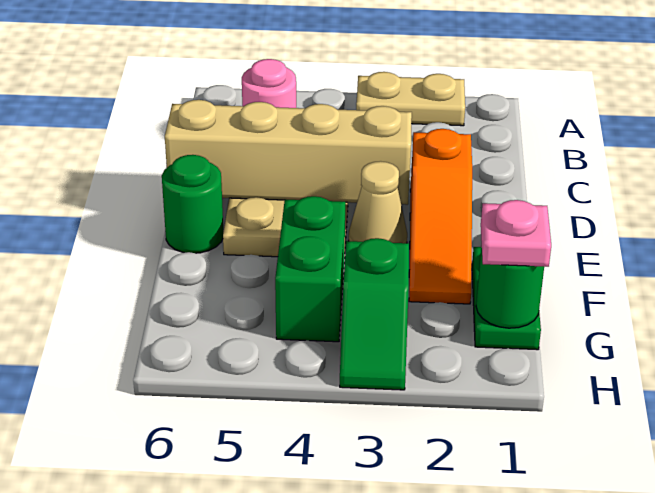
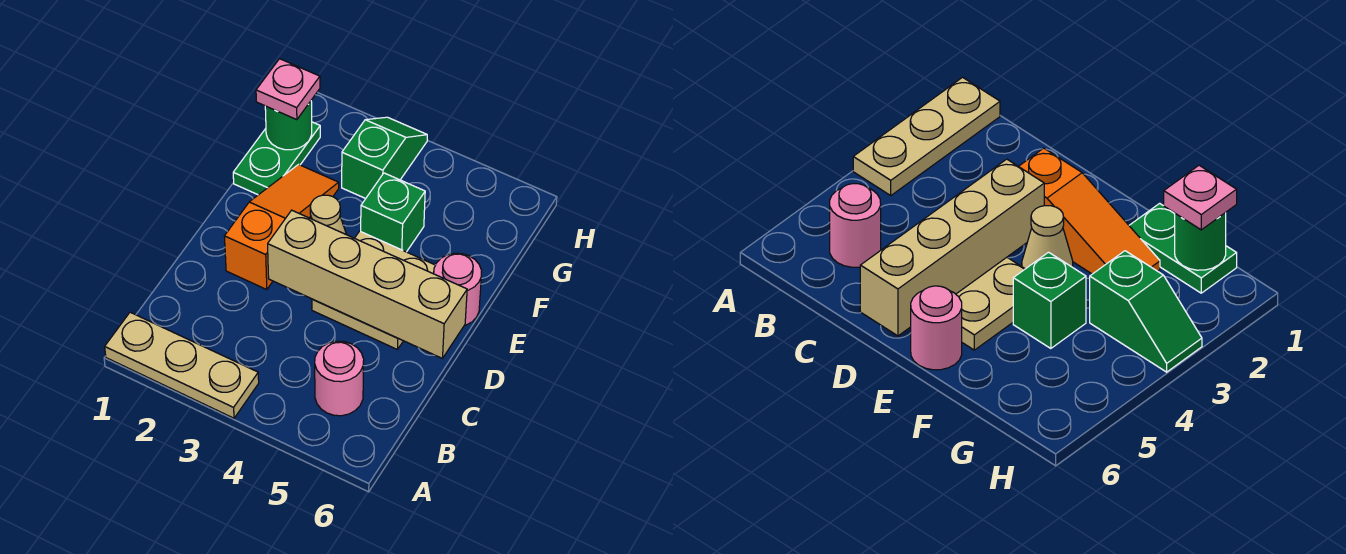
tan plate A2:A3 level 1 -> tan plate A1:A3 level 1
green round brick E6 level 1 -> pink round brick E6 level 1
green brick F4:G4 level 1 -> green brick F4 level 1

